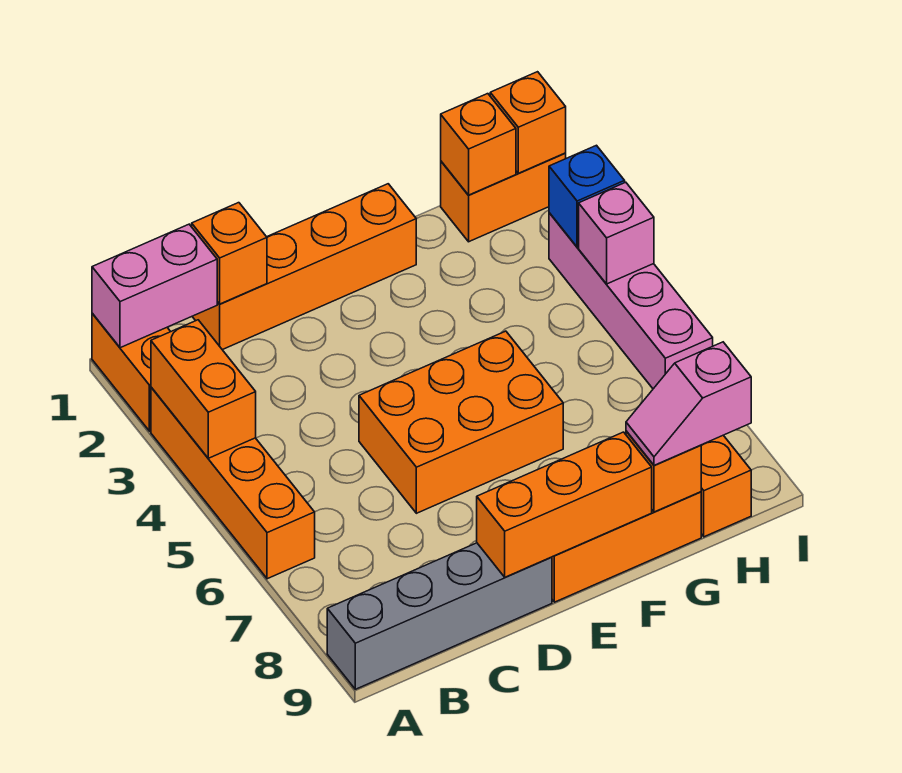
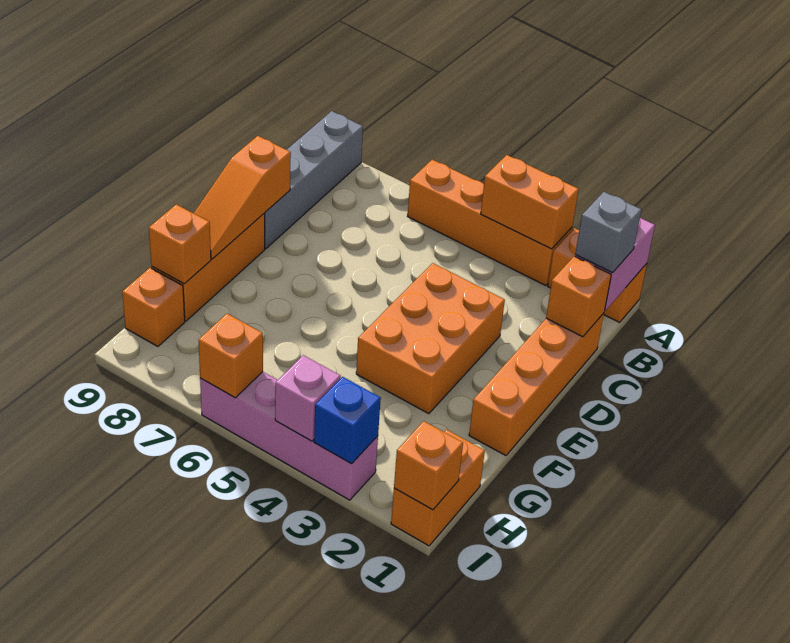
none -> grey brick B1 level 3
orange brick D5:F6 level 1 -> orange brick D3:F4 level 1
orange brick D9:F9 level 2 -> orange slope D9:F9 level 2 top D
pink slope G9:H9 level 3 top H -> none
orange brick H1 level 2 -> orange brick I6 level 2

